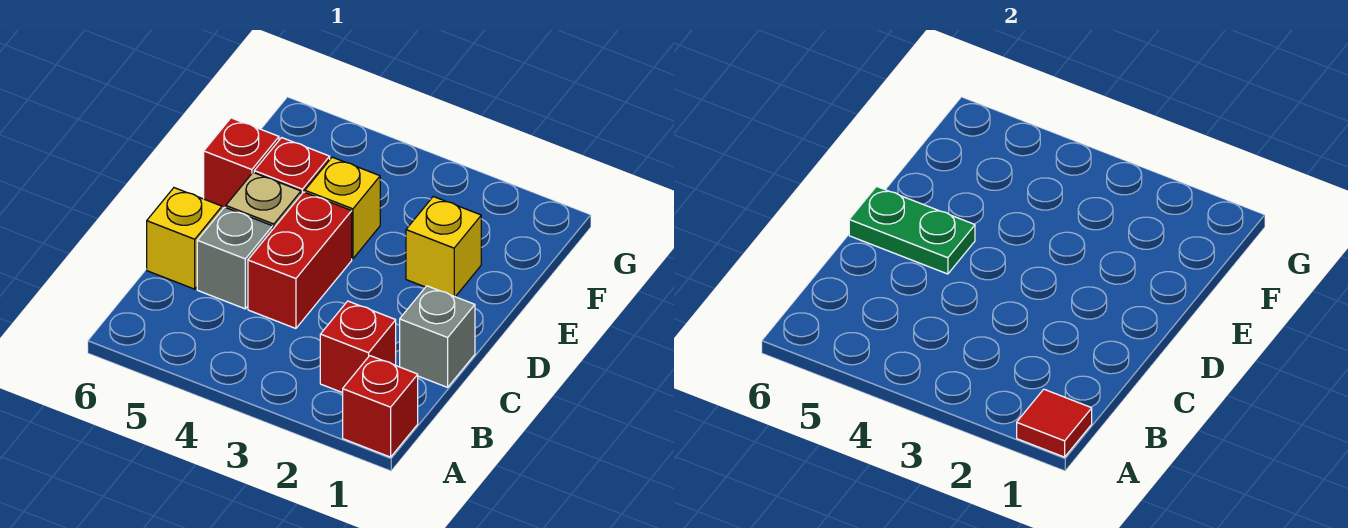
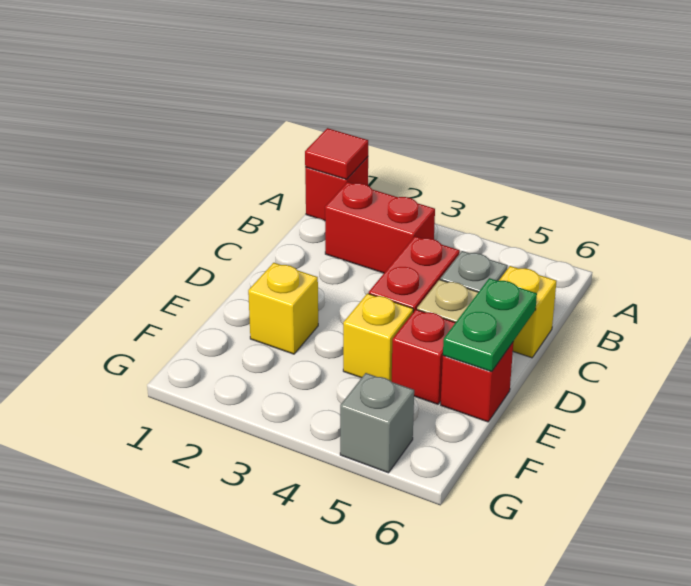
red brick B2 level 1 -> red brick B2:B3 level 1
grey brick C1 level 1 -> grey brick G5 level 1
green plate D5:D6 level 2 -> green plate D6:E6 level 2

